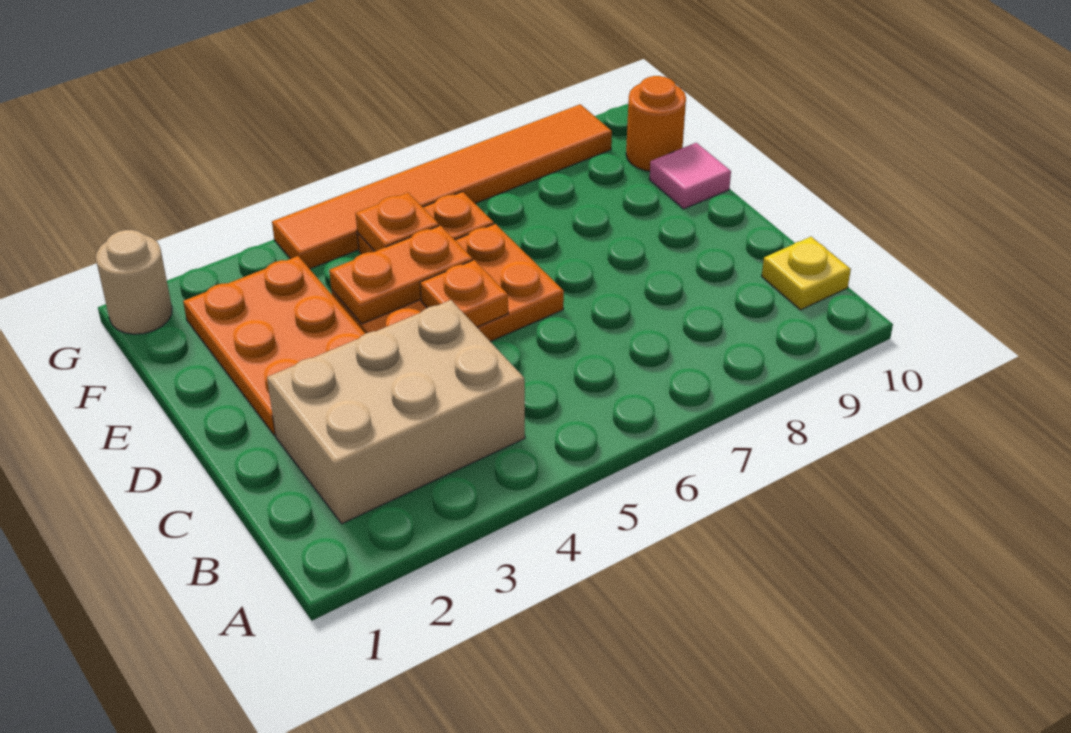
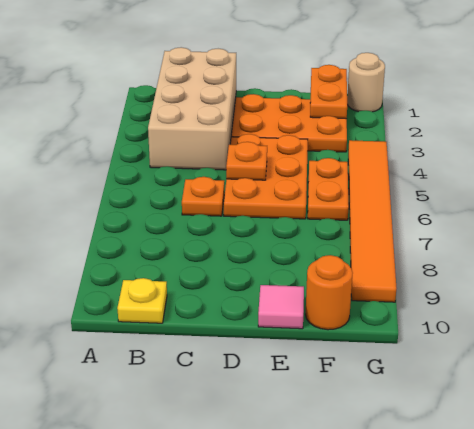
tan brick B2:C4 level 1 -> tan brick B1:C4 level 1
orange plate E4:E5 level 2 -> orange plate F1:F2 level 2
orange plate F5 level 2 -> orange plate C6 level 1

